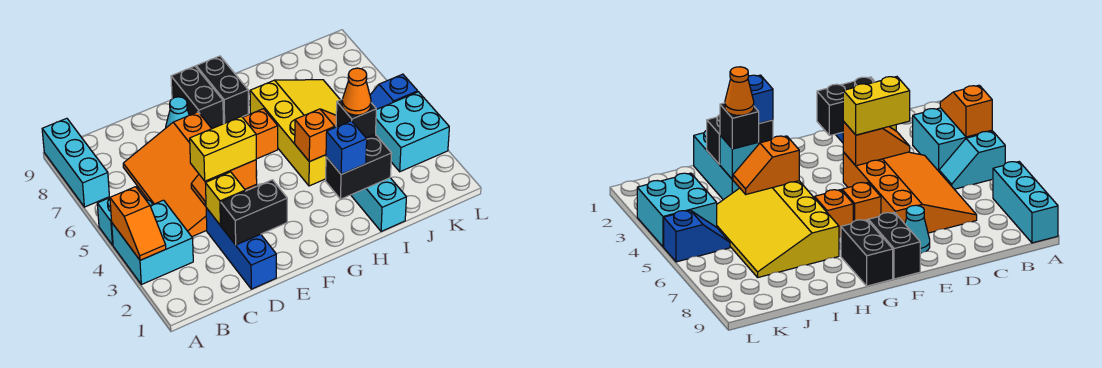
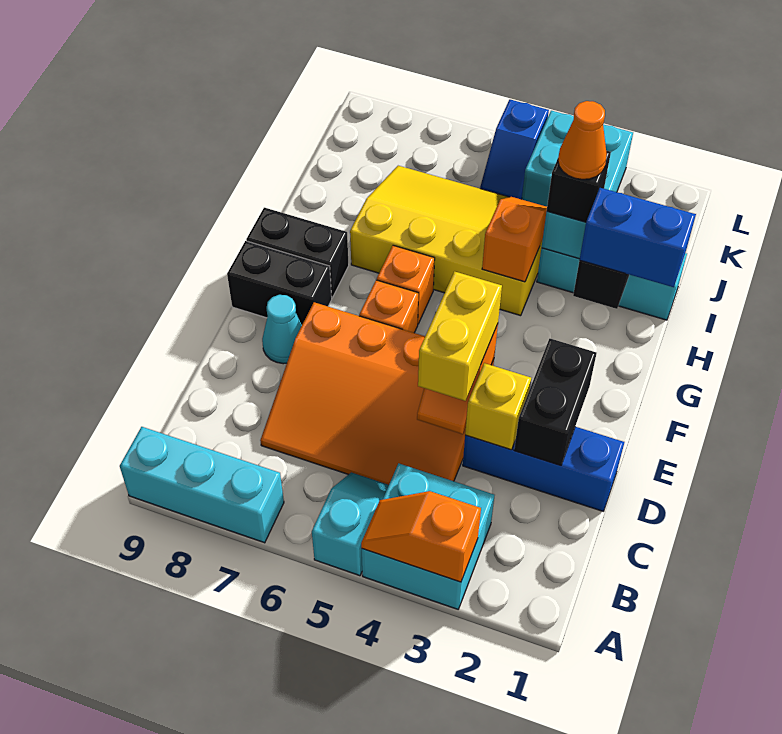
orange slope A3:A4 level 2 top 4 -> orange slope A3:A4 level 2 top 3
blue brick H2 level 3 -> blue brick H1:H2 level 3

